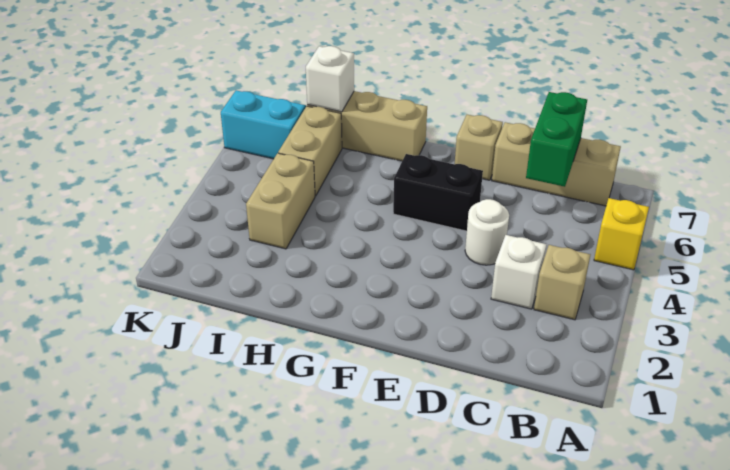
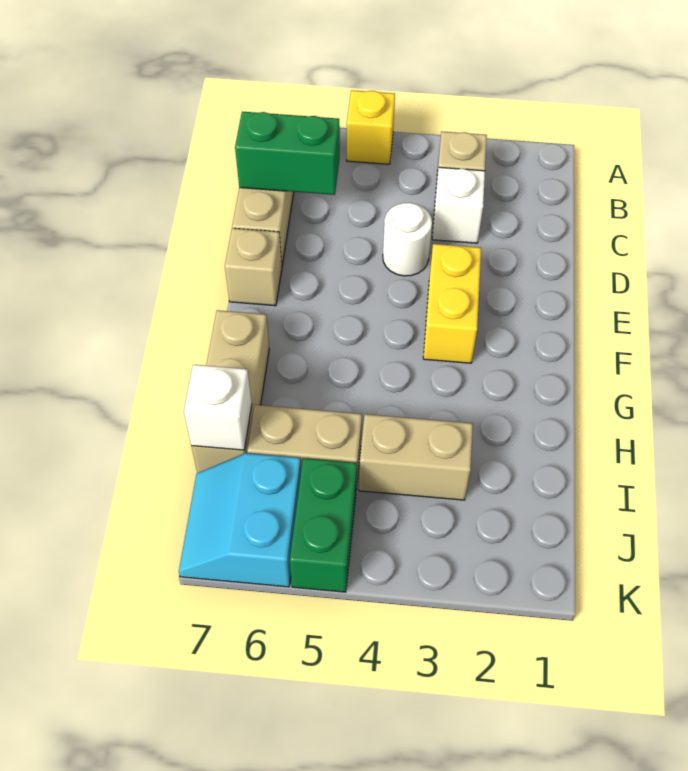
none -> yellow brick E3:F3 level 1
black brick E5:F5 level 1 -> none
none -> green brick J5:K5 level 1

